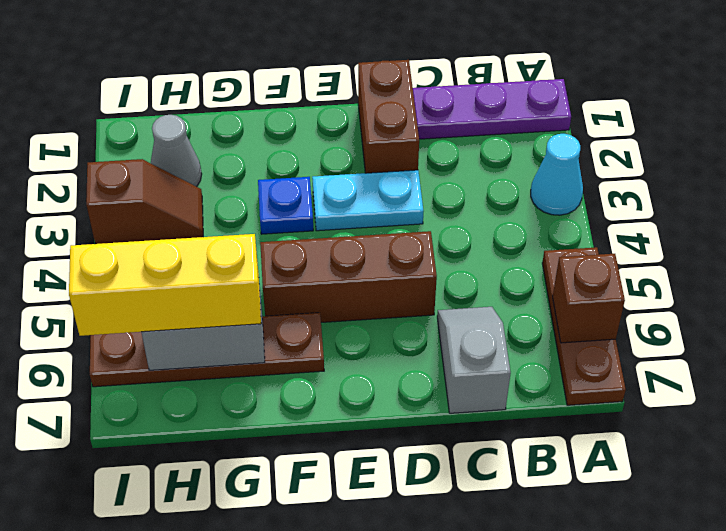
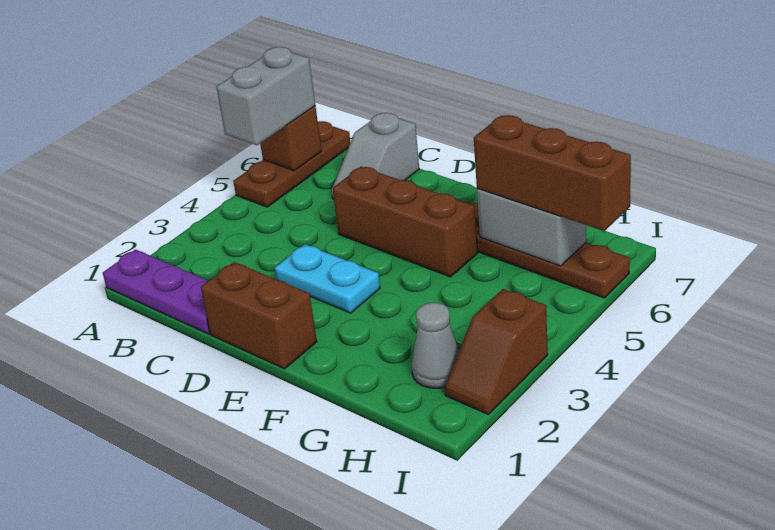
cyan cone A3 level 1 -> none
none -> grey brick A5:A6 level 3
brown brick D1:D2 level 1 -> brown brick D1:E1 level 1
blue plate F3 level 1 -> none
yellow brick G6:I6 level 3 -> brown brick G6:I6 level 3
brown slope H3:I3 level 1 top I -> brown slope I2:I3 level 1 top 3

